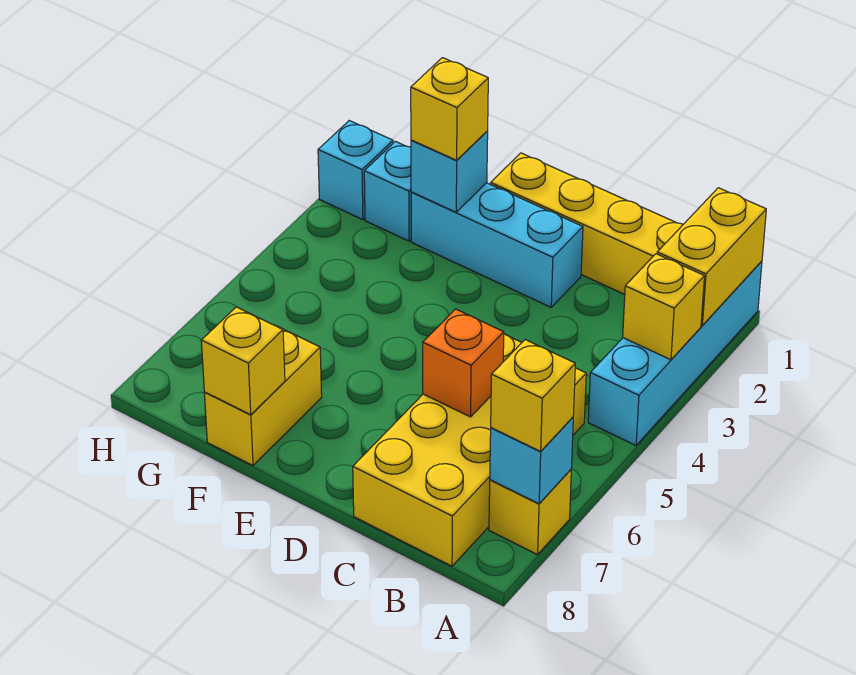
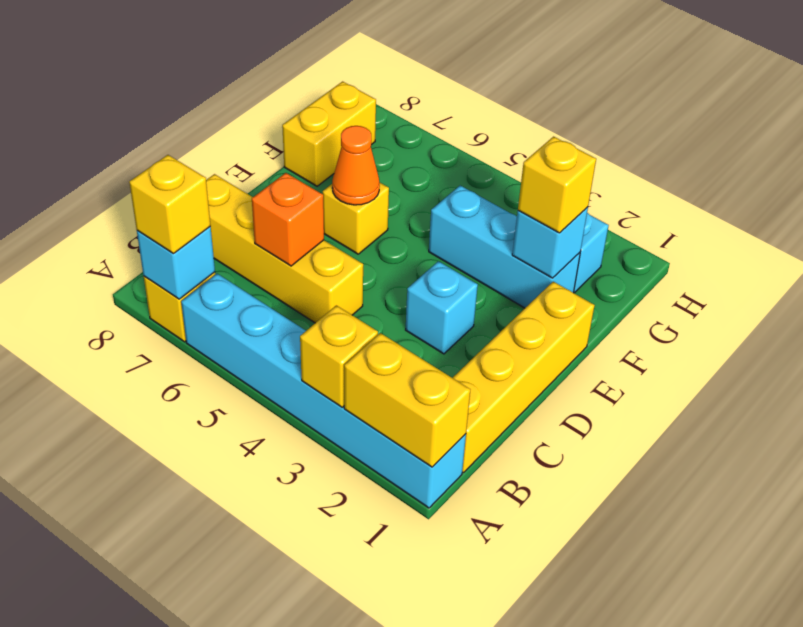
cyan brick A1:A4 level 1 -> cyan brick A1:A6 level 1
yellow brick B5:C8 level 1 -> yellow brick C5:C8 level 1
cyan brick D2:F2 level 1 -> cyan brick F2:F4 level 1
none -> orange cone E6 level 2
yellow brick F7:F8 level 1 -> yellow brick F8:G8 level 1
yellow brick F8 level 2 -> yellow brick E6 level 1
cyan brick H2 level 1 -> cyan brick D3 level 1

